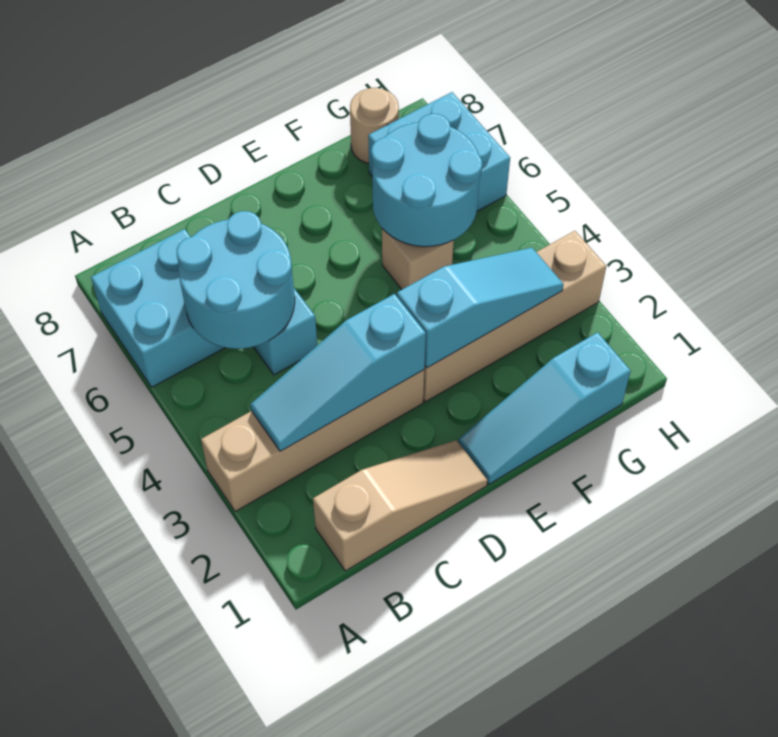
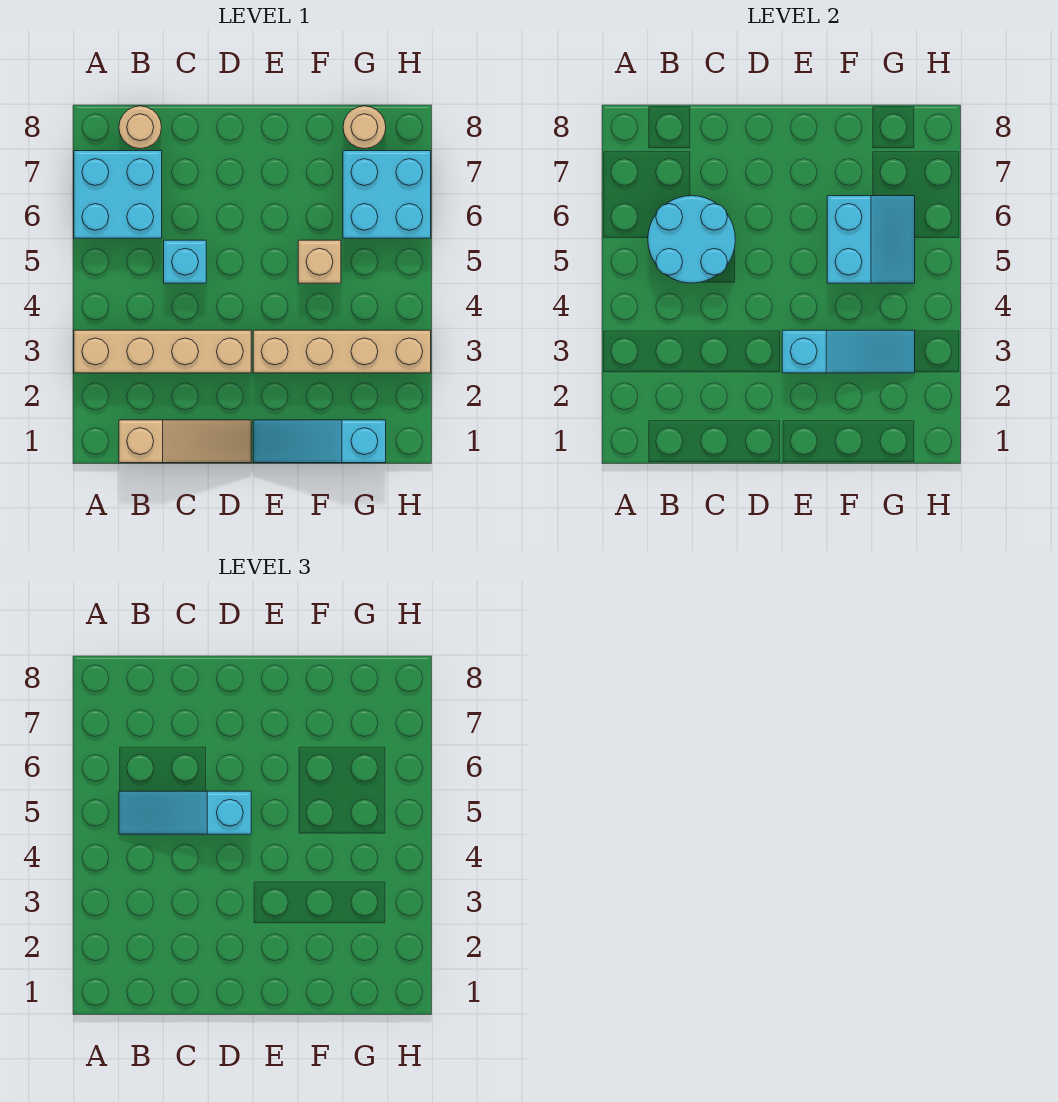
cyan slope B3:D3 level 2 top D -> cyan slope B5:D5 level 3 top D
none -> tan round brick B8 level 1
cyan round brick F5:G6 level 2 -> cyan slope F5:G6 level 2 top F

